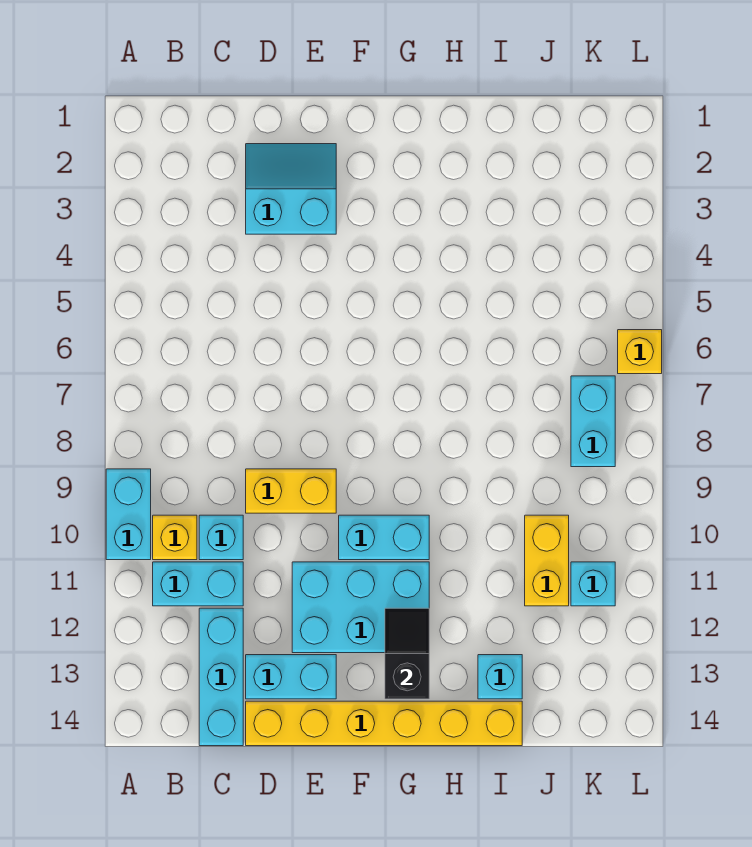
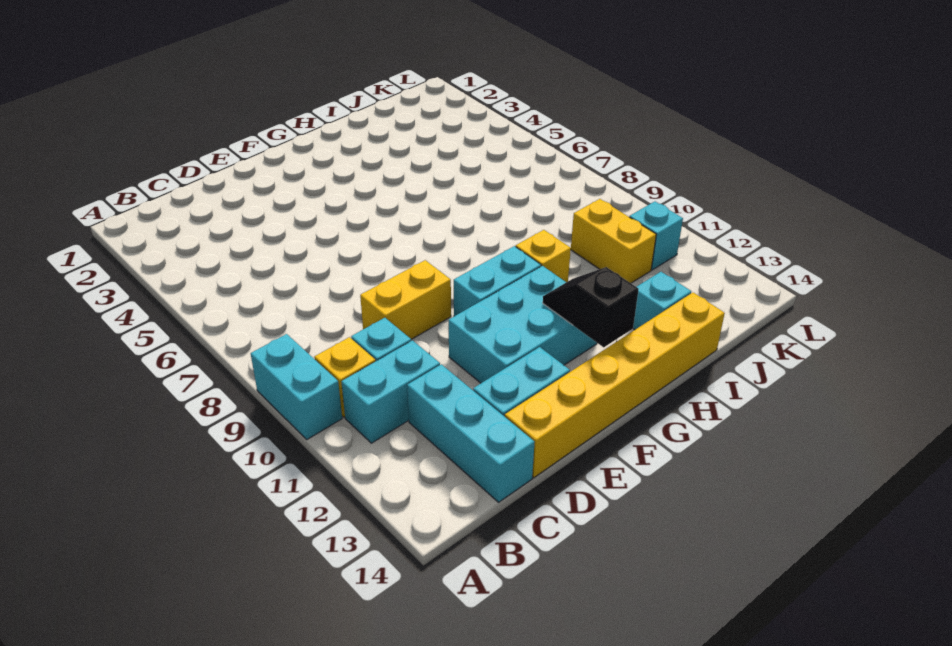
cyan slope D2:E3 level 1 top 3 -> none
cyan brick K7:K8 level 1 -> none
yellow brick L6 level 1 -> yellow brick H10 level 1

